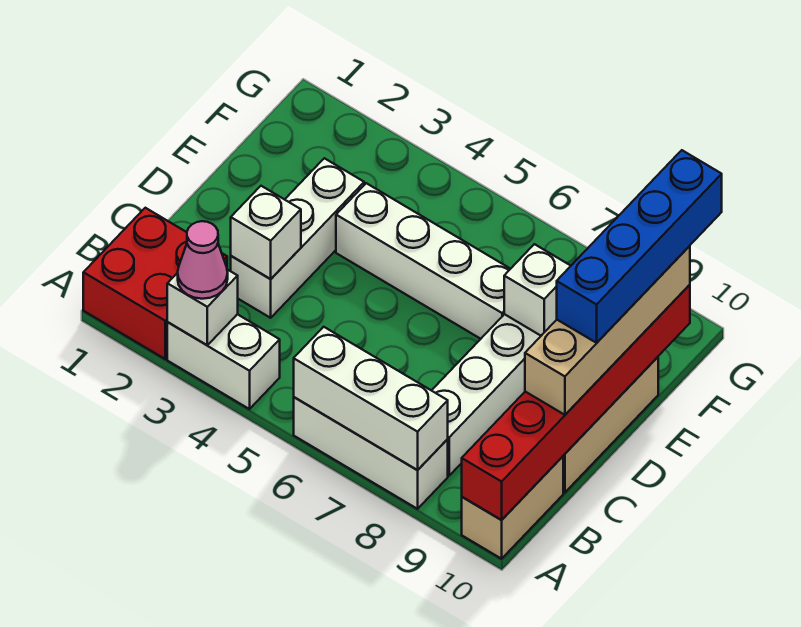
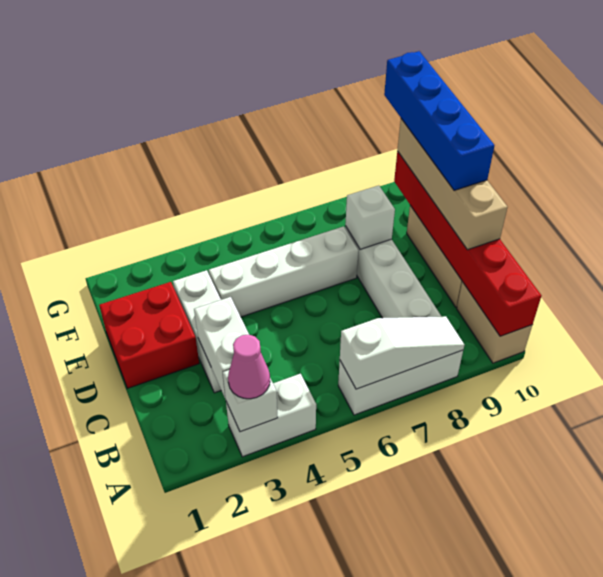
red brick A1:B2 level 1 -> red brick D1:E2 level 1
white brick A6:A8 level 2 -> white slope A6:A8 level 2 top 6
white brick C3 level 2 -> white brick B3:C3 level 2

